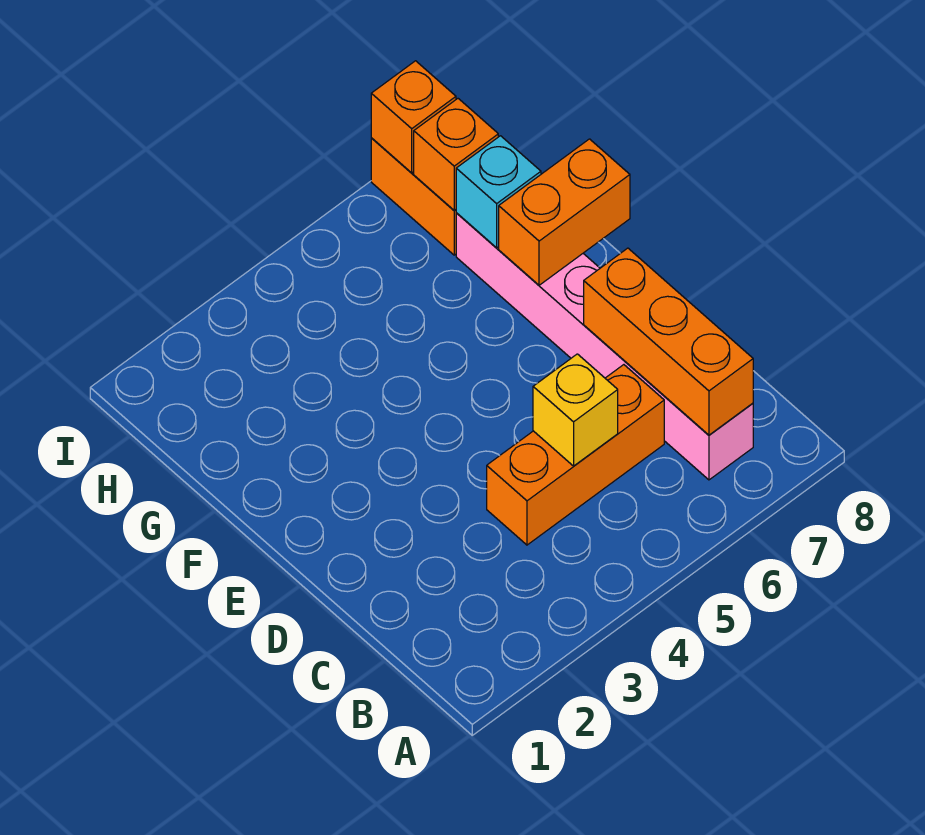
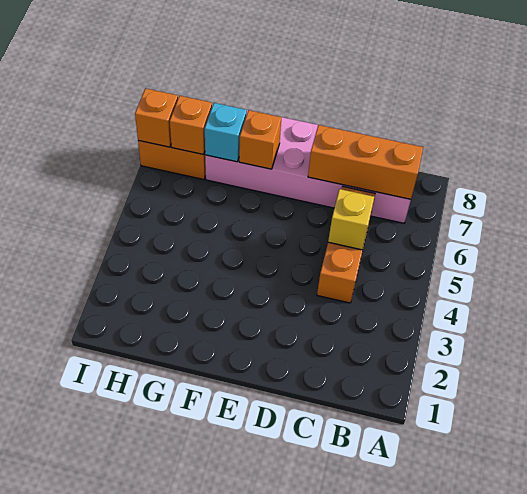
pink brick B7:G7 level 1 -> pink brick B7:G8 level 1
orange brick F7:F8 level 2 -> orange brick F7 level 2

